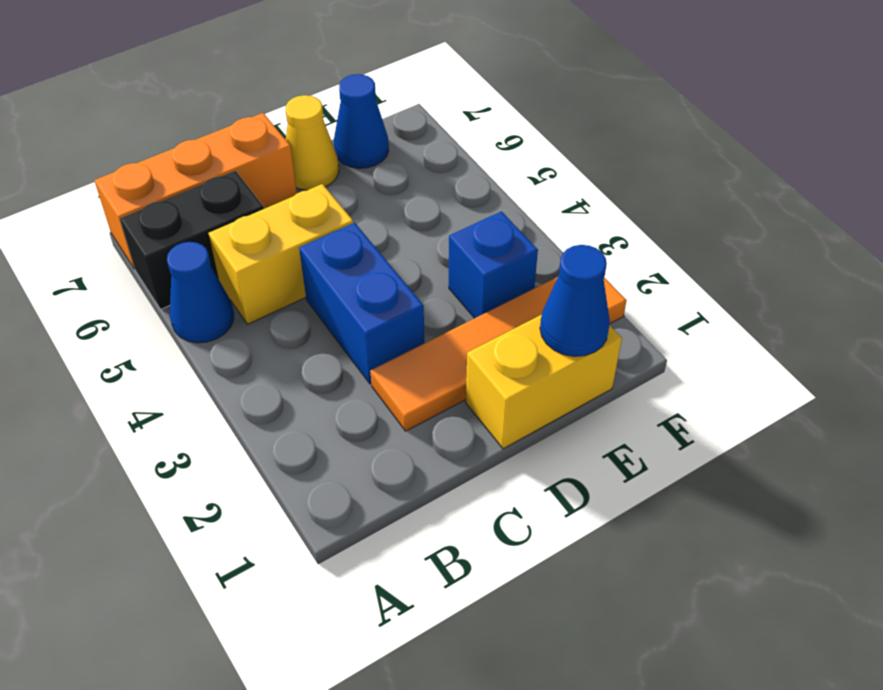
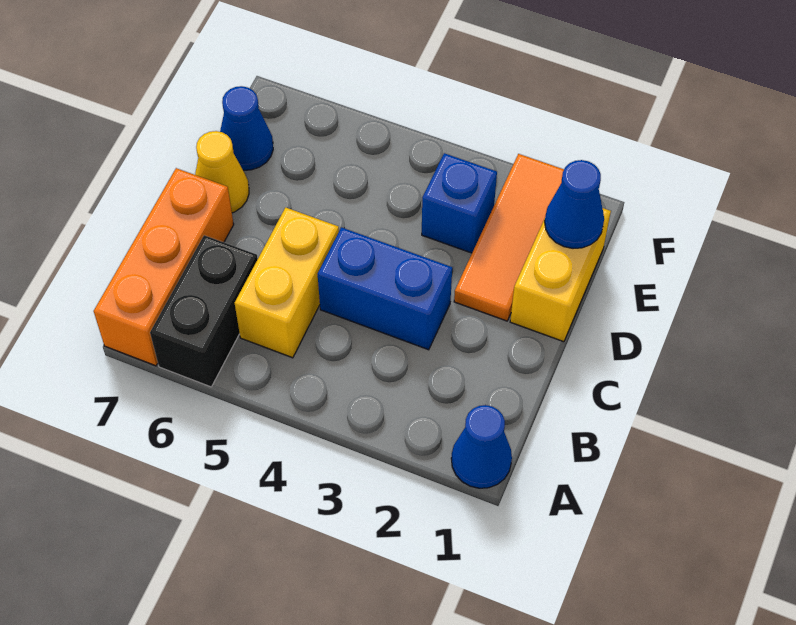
blue cone A5 level 1 -> blue cone A1 level 1
orange tile C2:F2 level 1 -> orange tile D2:F2 level 1

